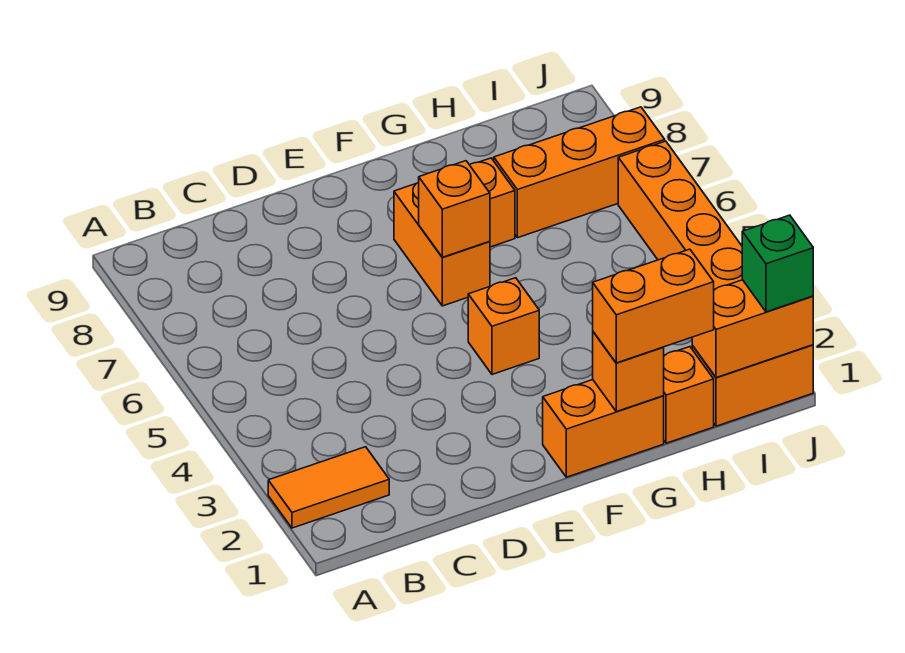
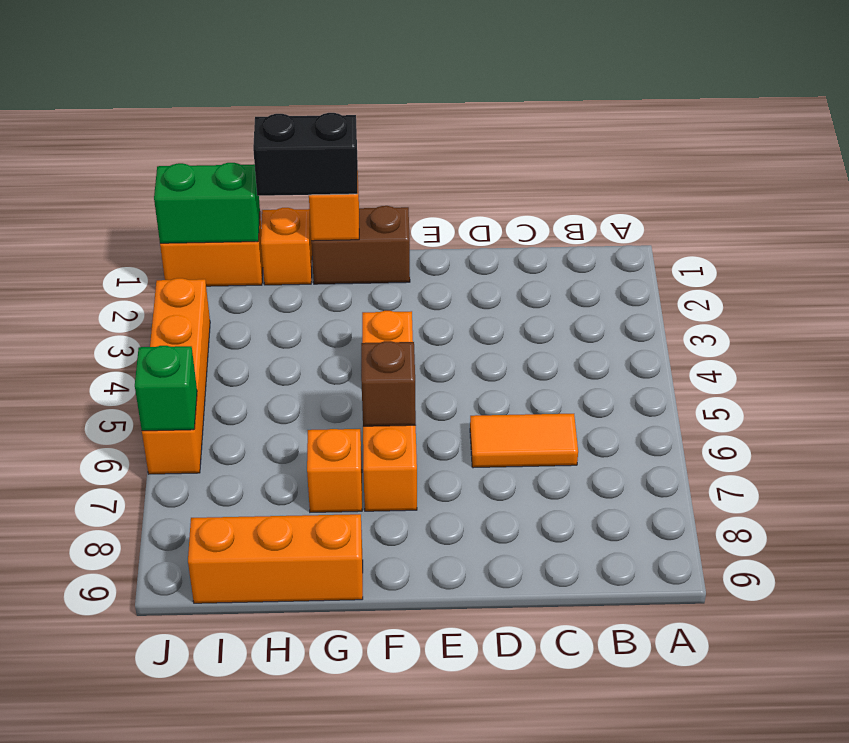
orange tile A2:B2 level 1 -> orange tile C6:D6 level 1
orange brick F1:G1 level 1 -> brown brick F1:G1 level 1
orange brick F6 level 2 -> brown brick F6 level 2
orange brick G1:H1 level 3 -> black brick G1:H1 level 3
orange brick H7:J7 level 1 -> orange brick G9:I9 level 1
orange brick I1:J1 level 2 -> green brick I1:J1 level 2
green brick J1 level 3 -> green brick J6 level 2

